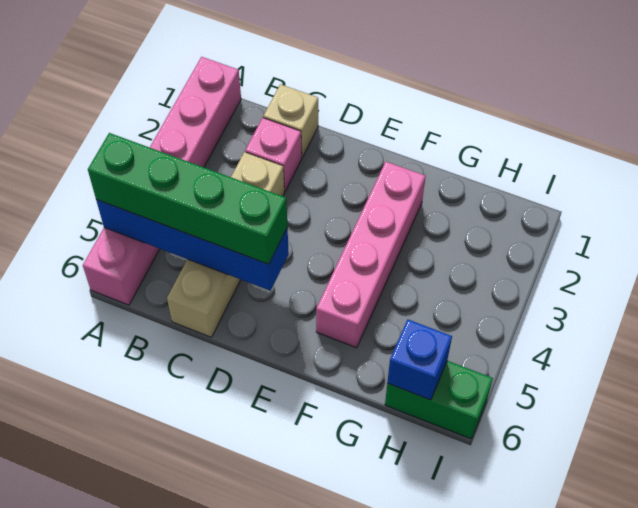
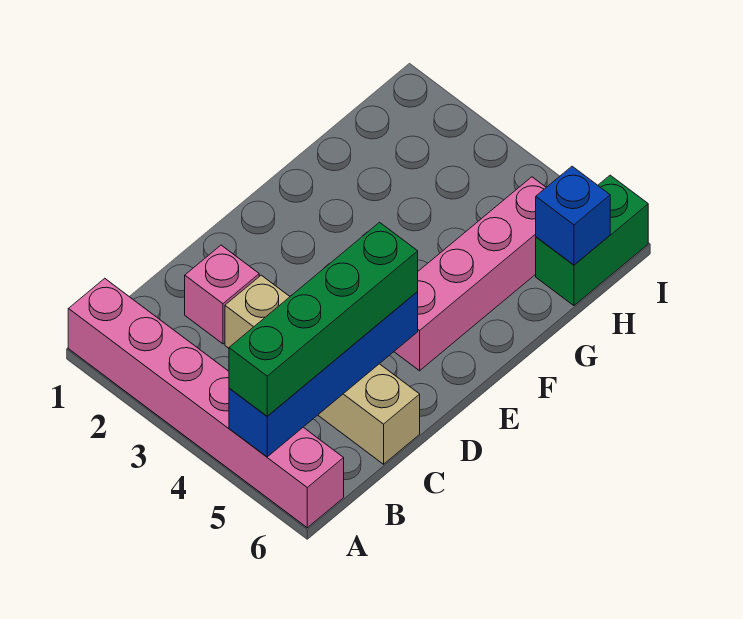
tan brick C1 level 1 -> none
pink brick F2:F5 level 1 -> pink brick E5:H5 level 1

